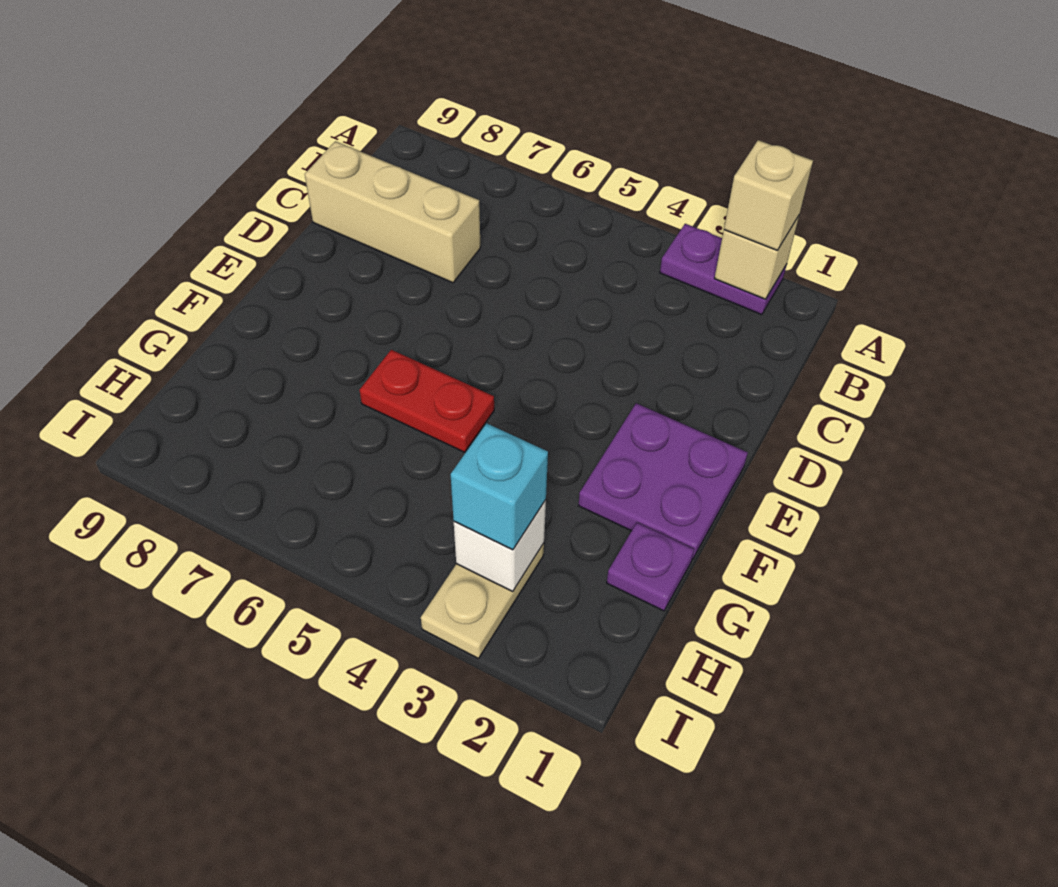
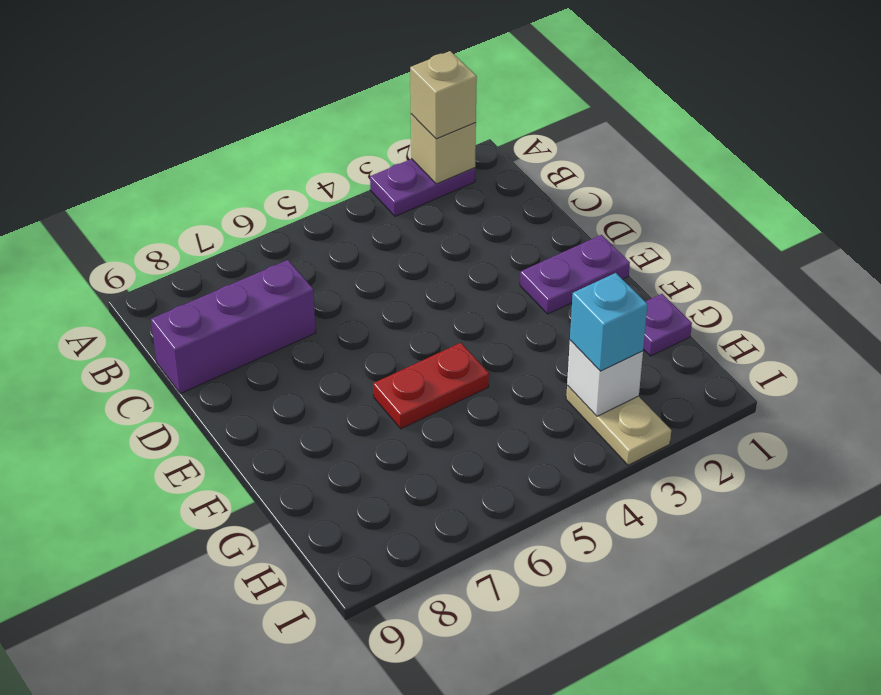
tan brick C7:C9 level 1 -> purple brick C7:C9 level 1
purple plate E1:F2 level 1 -> purple plate E1:E2 level 1

